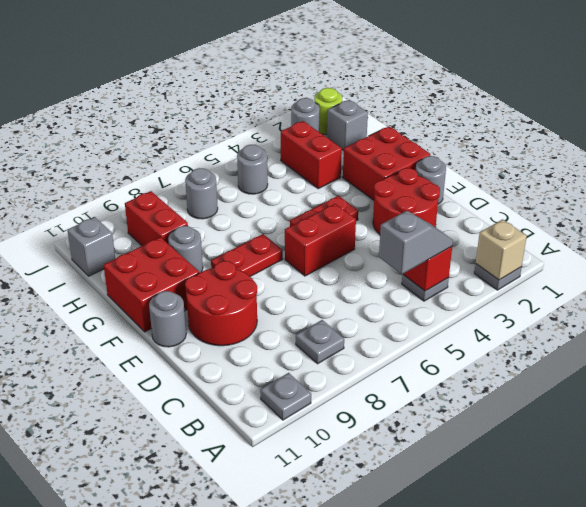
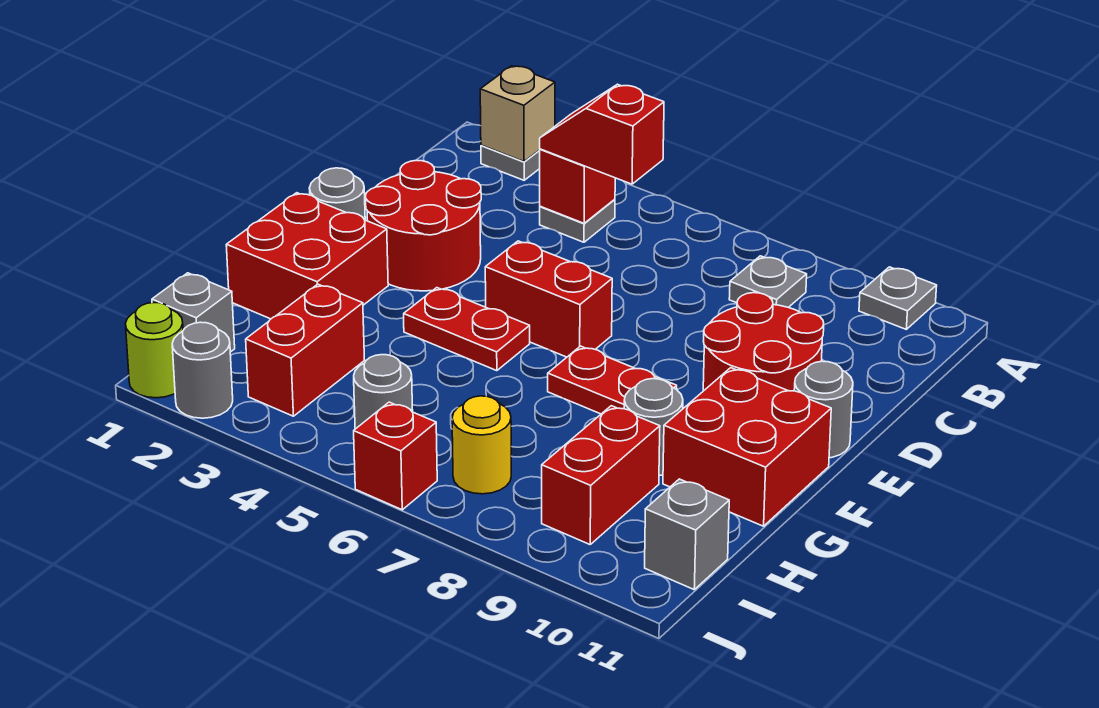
grey slope B4:B5 level 3 top 5 -> red slope B4:B5 level 3 top 5
grey round brick I7 level 1 -> yellow round brick I7 level 1
none -> red brick J6 level 1

